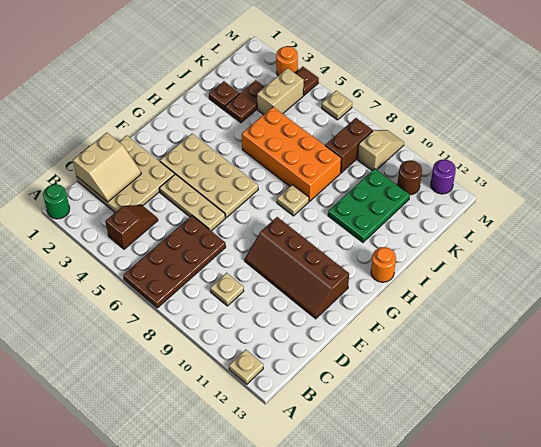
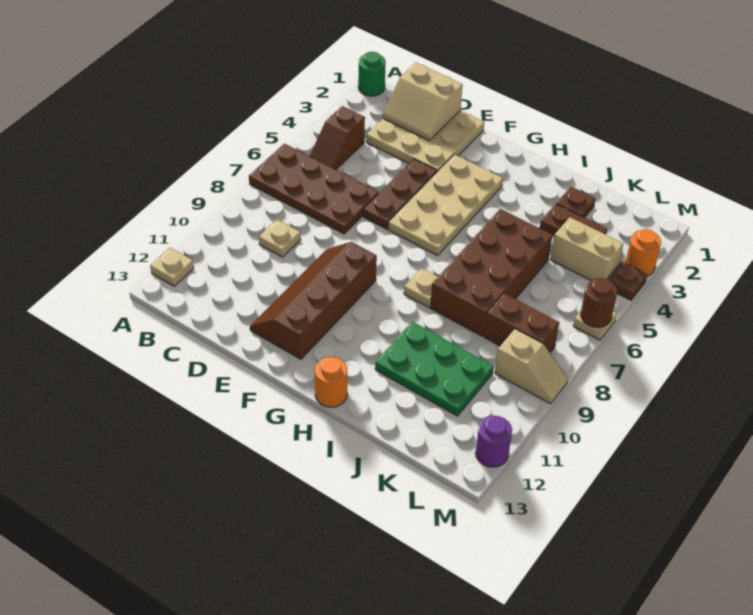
brown slope B4:C4 level 1 top B -> brown slope B4:B5 level 1 top 4
tan plate E4:E6 level 1 -> brown plate E4:E6 level 1
orange brick I5:J8 level 1 -> brown brick I5:J8 level 1
brown round brick L11 level 1 -> brown round brick M6 level 2

